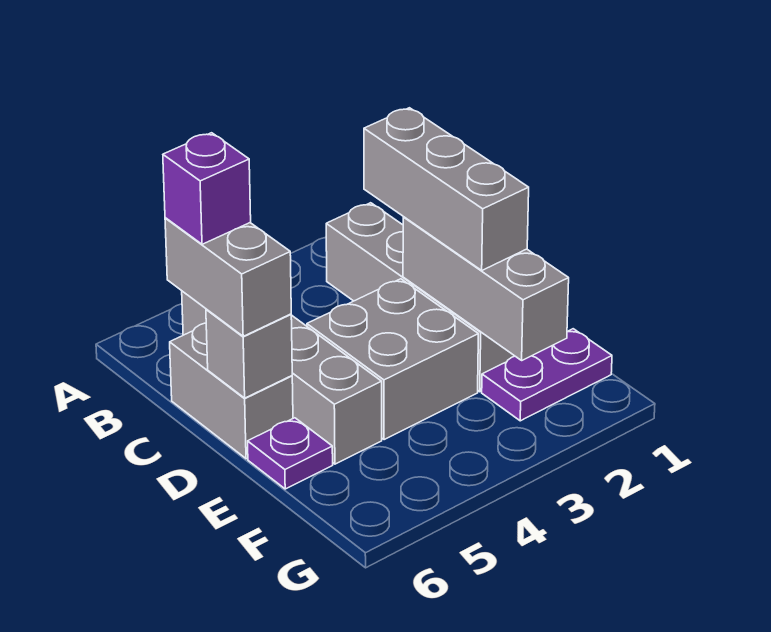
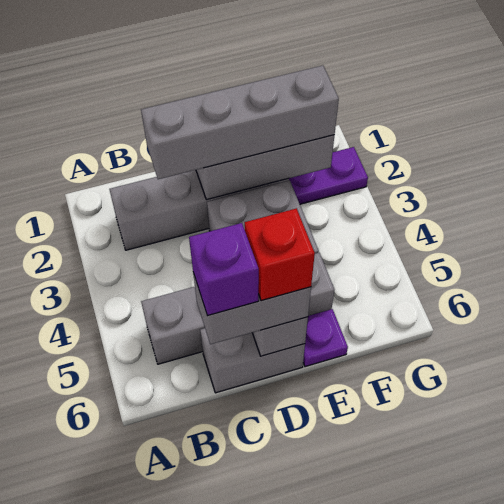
grey brick C2:E2 level 3 -> grey brick C2:F2 level 3
none -> red brick D6 level 4
purple plate F1:F2 level 1 -> purple plate F2:G2 level 1

